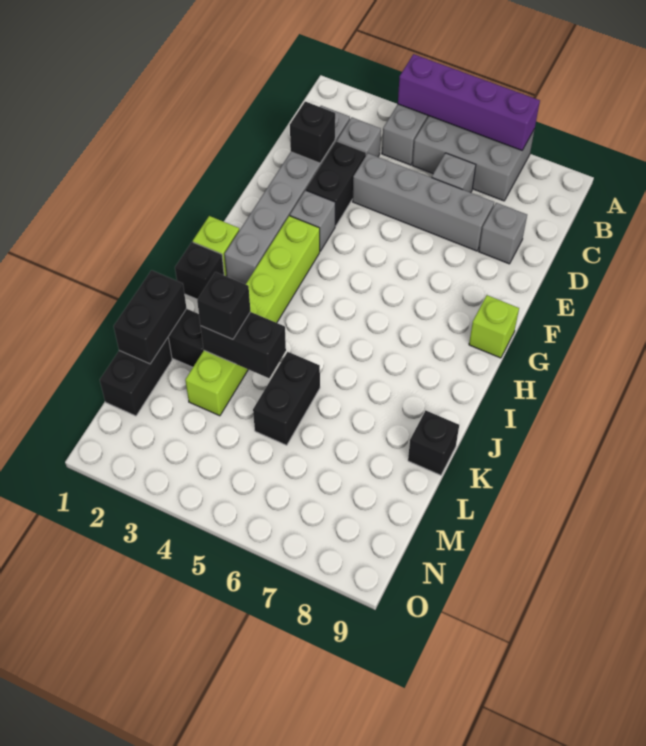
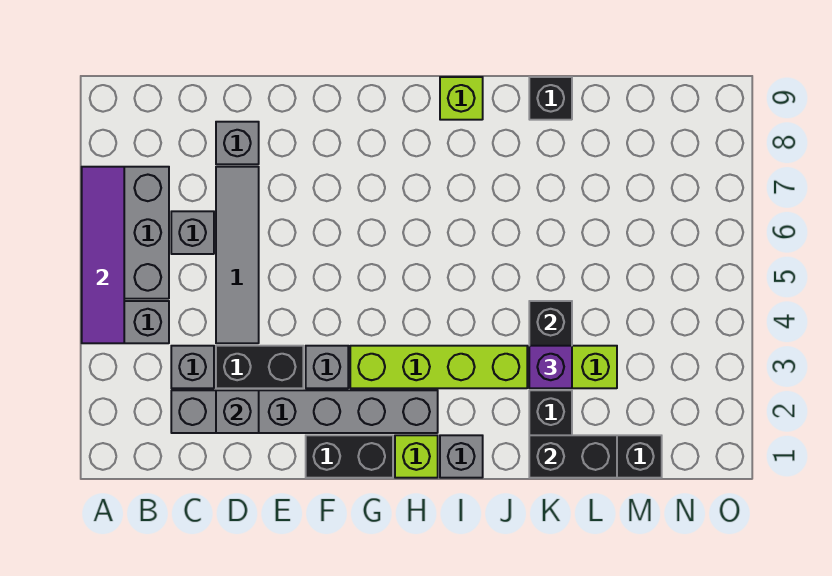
purple brick A4:A7 level 2 -> purple tile A4:A7 level 2
black brick D2 level 2 -> grey brick D2 level 2
grey brick D4:D7 level 1 -> grey tile D4:D7 level 1
lime brick G9 level 1 -> lime brick I9 level 1
black brick I1 level 1 -> grey brick I1 level 1
black brick K3 level 3 -> purple brick K3 level 3
black brick K5:L5 level 1 -> black brick F1:G1 level 1

